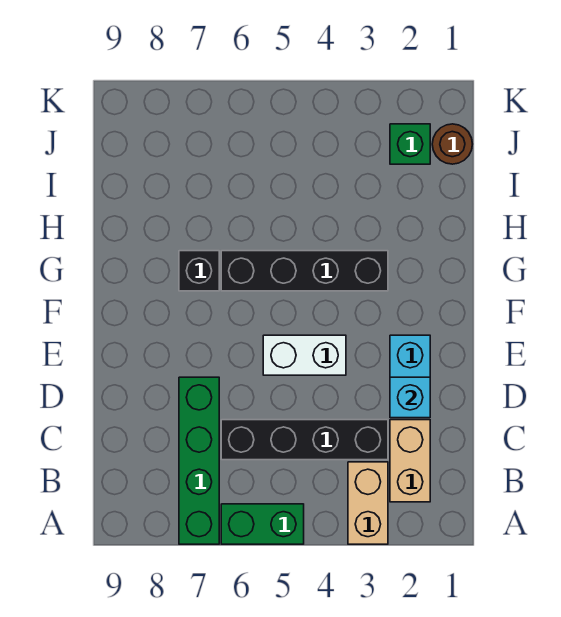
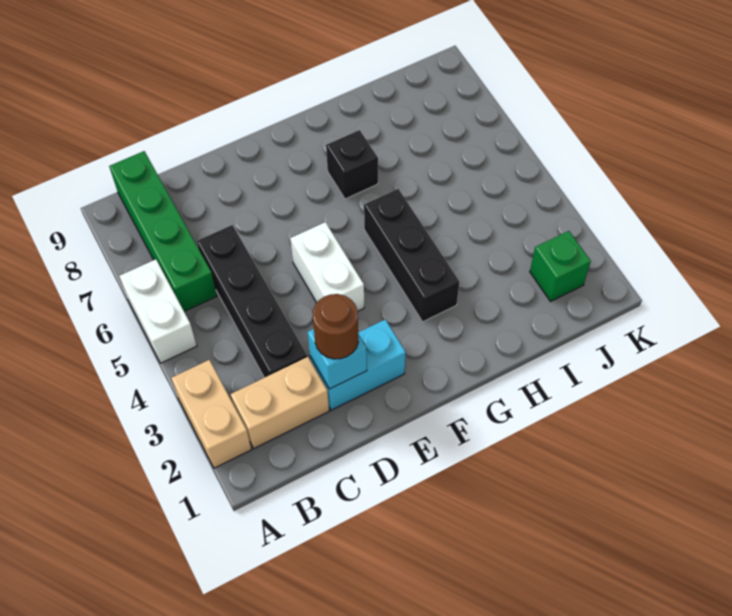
tan brick A3:B3 level 1 -> tan brick A2:A3 level 1
green brick A5:A6 level 1 -> white brick A5:A6 level 1
green brick A7:D7 level 1 -> green brick B6:B9 level 1
black brick G3:G6 level 1 -> black brick G3:G5 level 1
brown round brick J1 level 1 -> brown round brick D2 level 3

